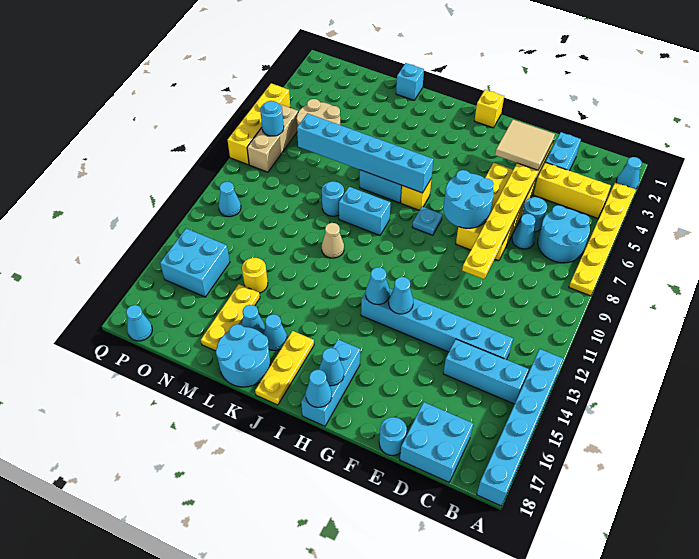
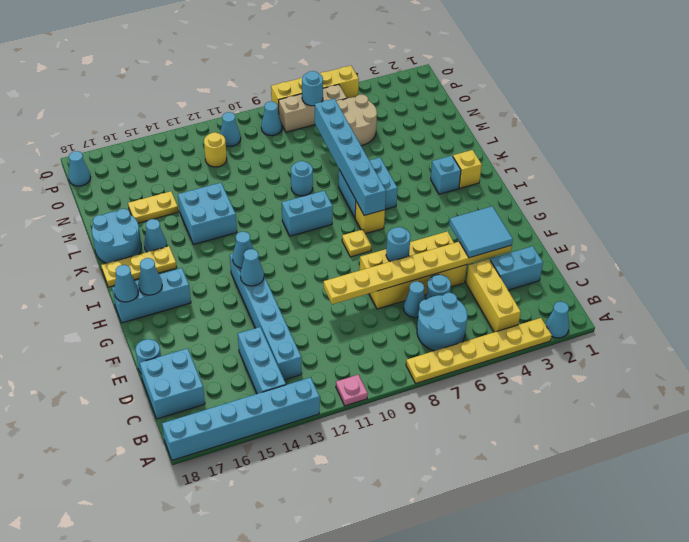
none -> pink plate A11 level 1
tan tile E3:F4 level 3 -> cyan tile E3:F4 level 3
cyan round brick F7:G8 level 2 -> cyan round brick F7 level 2
yellow brick H1 level 1 -> yellow brick J2 level 1
cyan plate H8 level 1 -> yellow plate H8 level 1
cyan brick J9:K9 level 1 -> cyan brick J9:J10 level 1
tan cone K11 level 1 -> none
cyan brick L1 level 1 -> cyan brick J3 level 1
cyan cone L16 level 1 -> cyan cone P9 level 1
yellow round brick M14 level 1 -> yellow round brick O12 level 1
yellow plate M15:M17 level 1 -> yellow plate M15:M16 level 1
cyan brick O14:P15 level 1 -> cyan brick K13:L14 level 1

